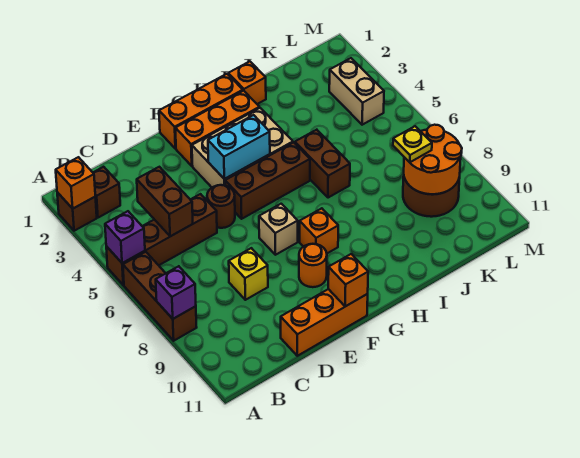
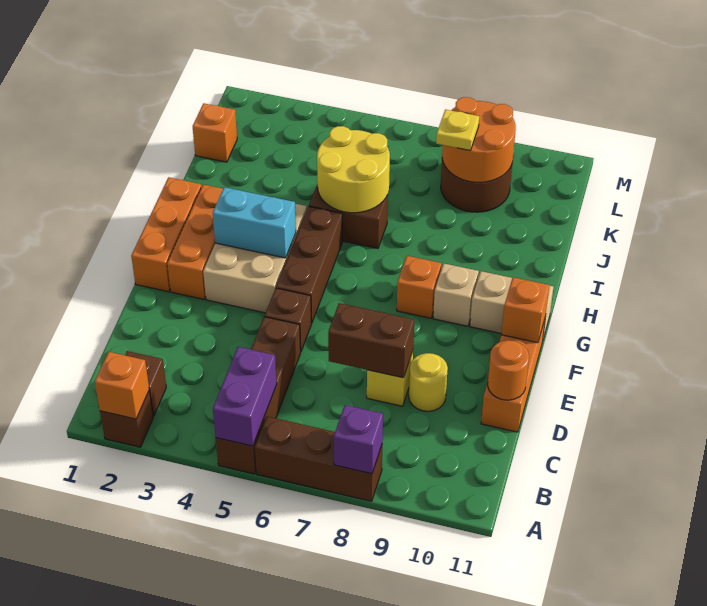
purple brick A5 level 2 -> purple brick A5:B5 level 2
brown brick C4:C5 level 2 -> brown brick D7:D8 level 2
none -> yellow round brick D9 level 1
brown round brick E5 level 1 -> brown brick E5 level 1
cyan brick F4:G4 level 2 -> cyan brick G3:G4 level 2
tan brick F7 level 1 -> tan brick G9 level 1
orange round brick F9 level 1 -> orange round brick D11 level 2
orange brick I1 level 1 -> orange brick K1 level 1
none -> yellow round brick I5:J6 level 2
tan brick L3:L4 level 1 -> tan brick G10:G11 level 1

